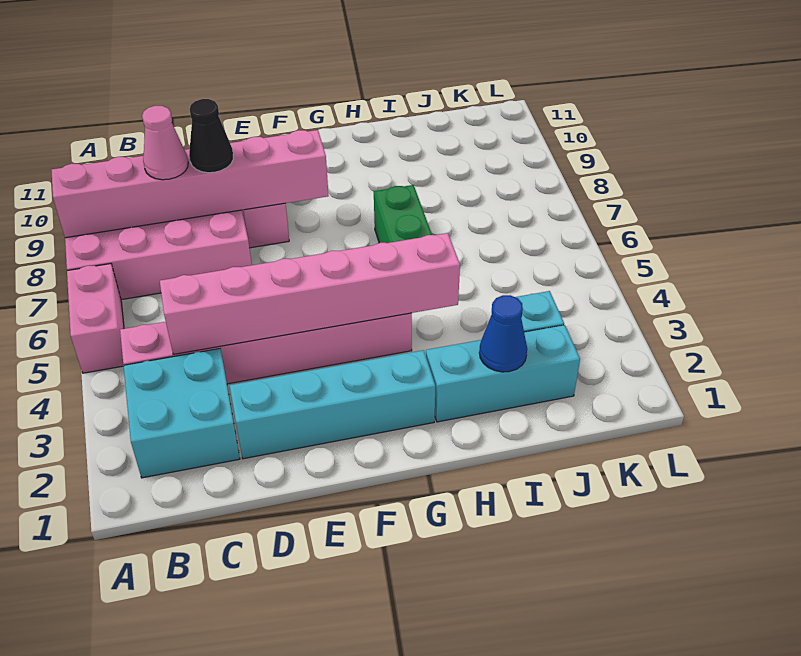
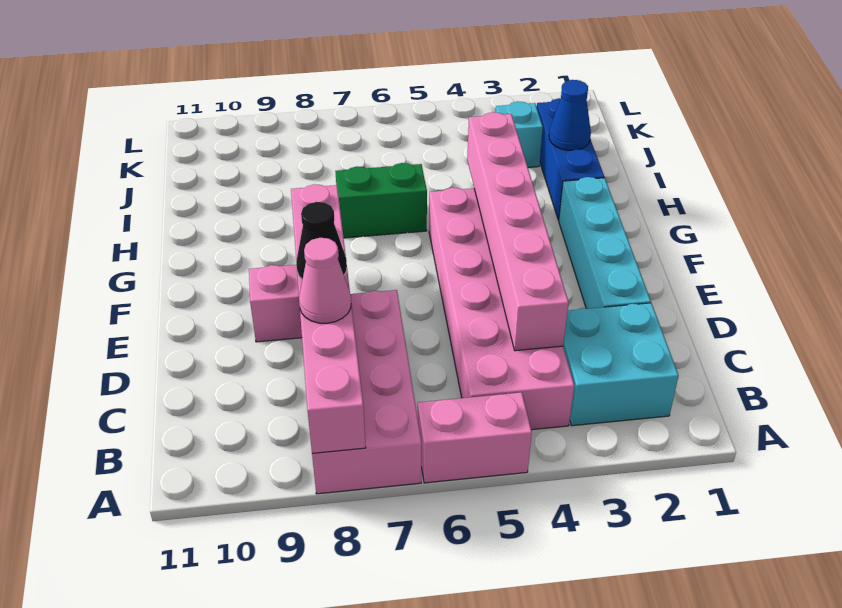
pink brick B4:G4 level 1 -> pink brick B4:G5 level 1
cyan brick H2:J2 level 1 -> blue brick H2:J2 level 1

